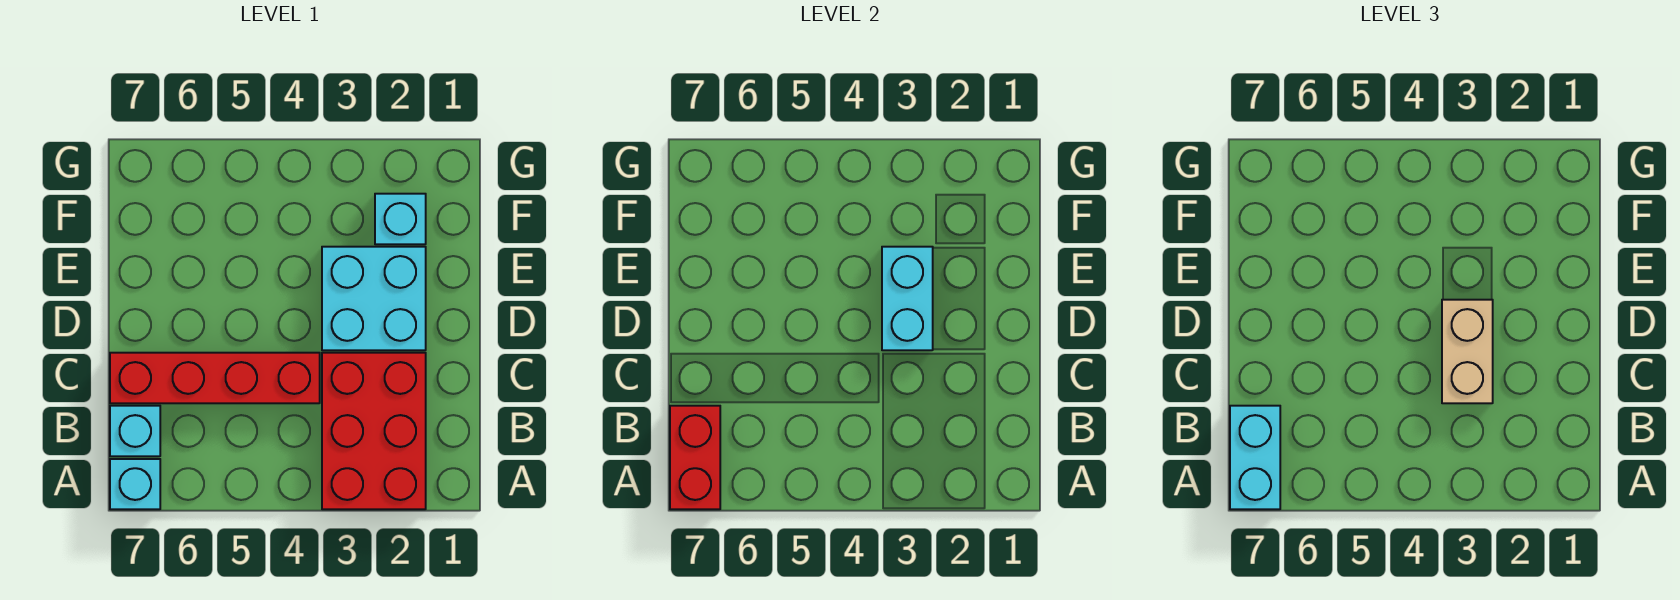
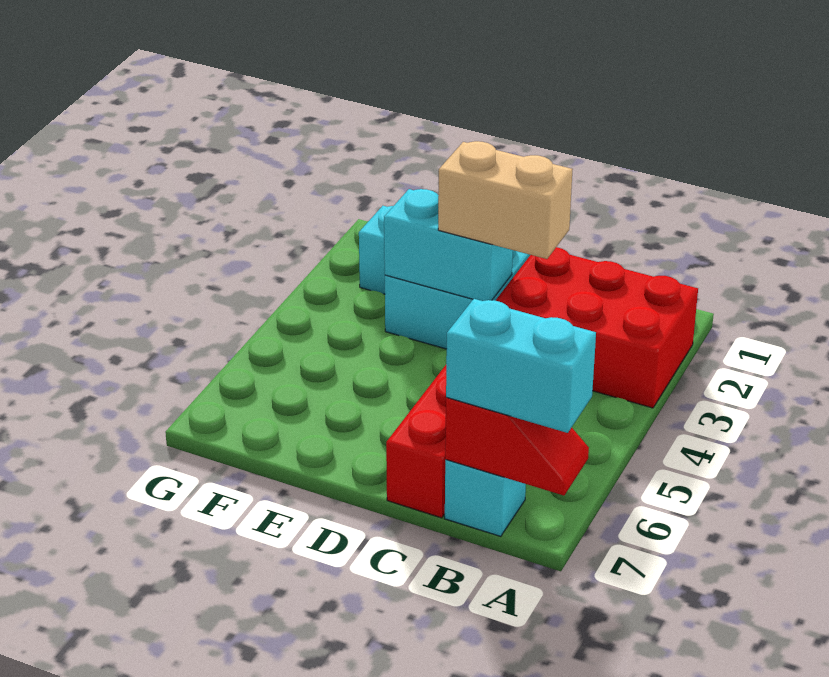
cyan brick A7 level 1 -> none
red brick A7:B7 level 2 -> red slope A7:B7 level 2 top B

